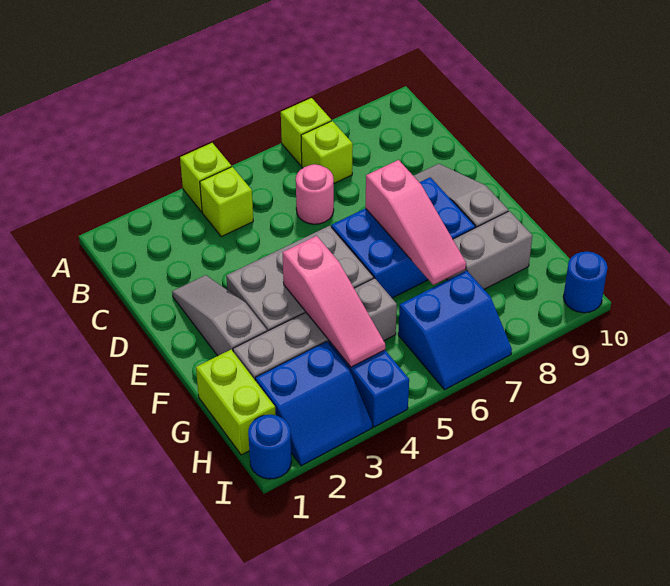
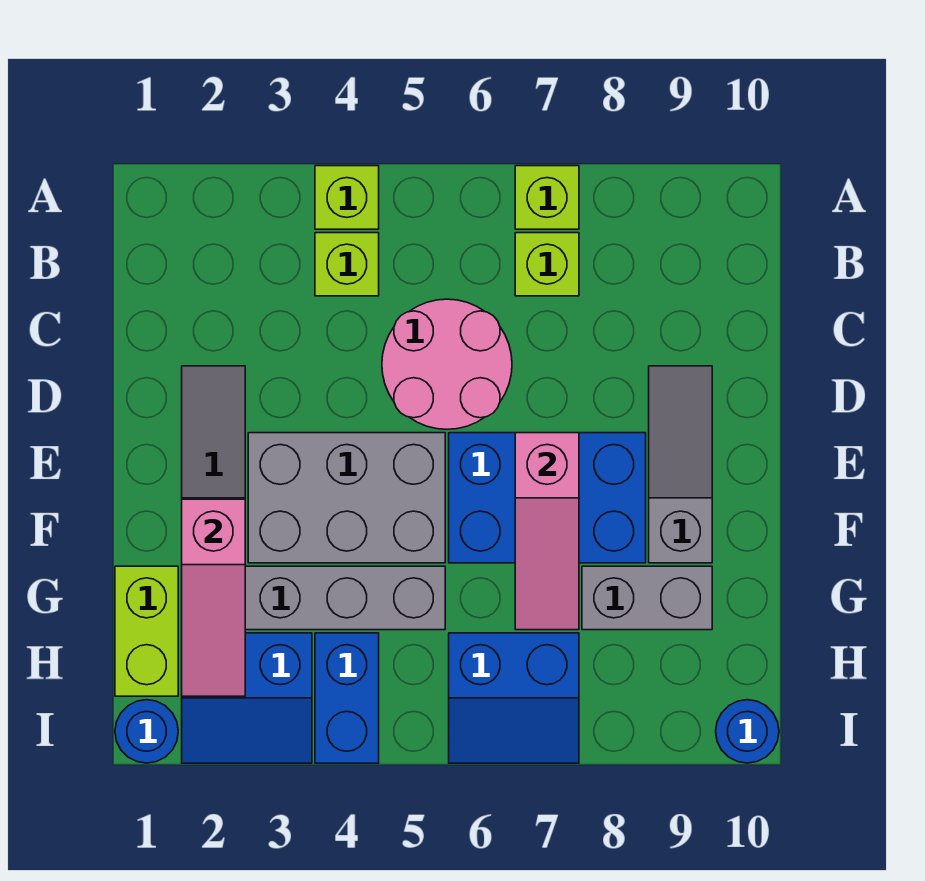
pink round brick C6 level 1 -> pink round brick C5:D6 level 1
pink slope F4:H4 level 2 top F -> pink slope F2:H2 level 2 top F

